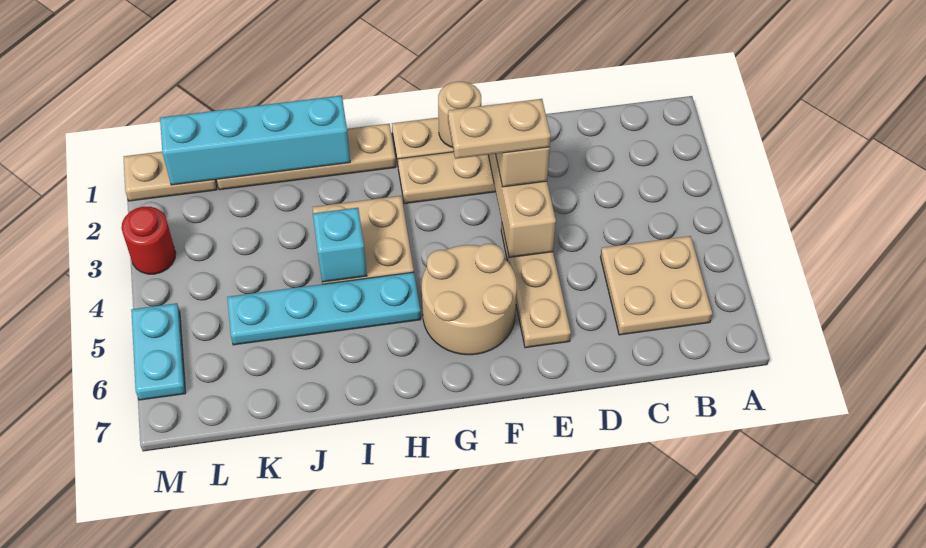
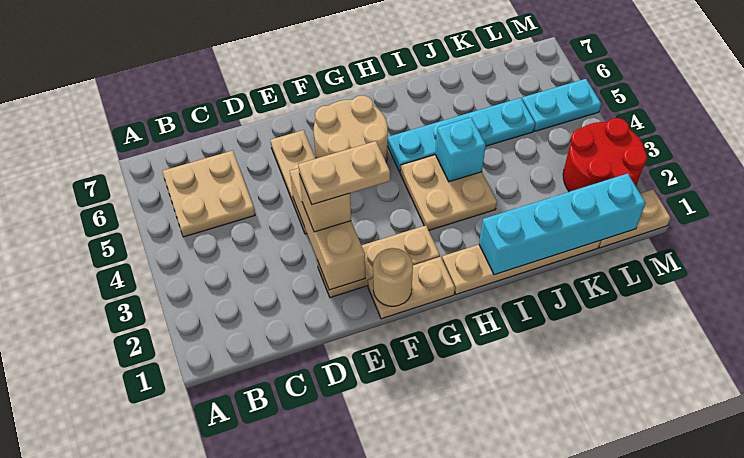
red round brick M3 level 1 -> red round brick L2:M3 level 1
cyan plate M5:M6 level 1 -> cyan plate L5:M5 level 1

